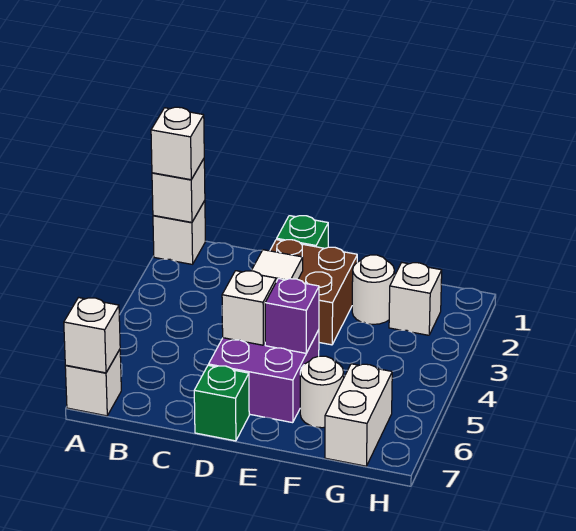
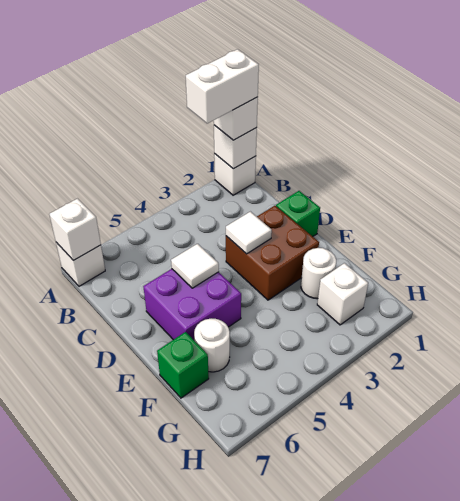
white brick D5 level 2 -> white tile D5 level 2
green brick D7 level 1 -> green brick F7 level 1
purple brick E5 level 2 -> none
white brick G6:G7 level 1 -> white brick A1:A2 level 4

